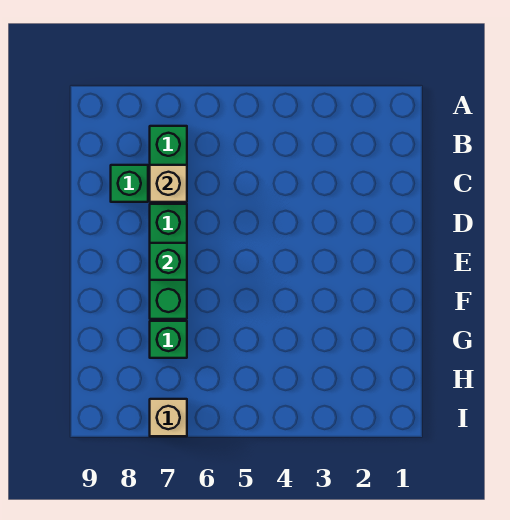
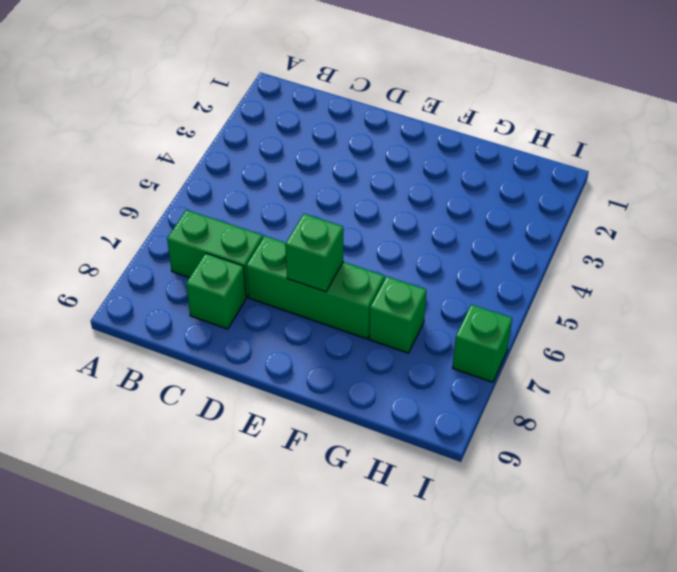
tan brick C7 level 2 -> none
tan brick I7 level 1 -> green brick I7 level 1

